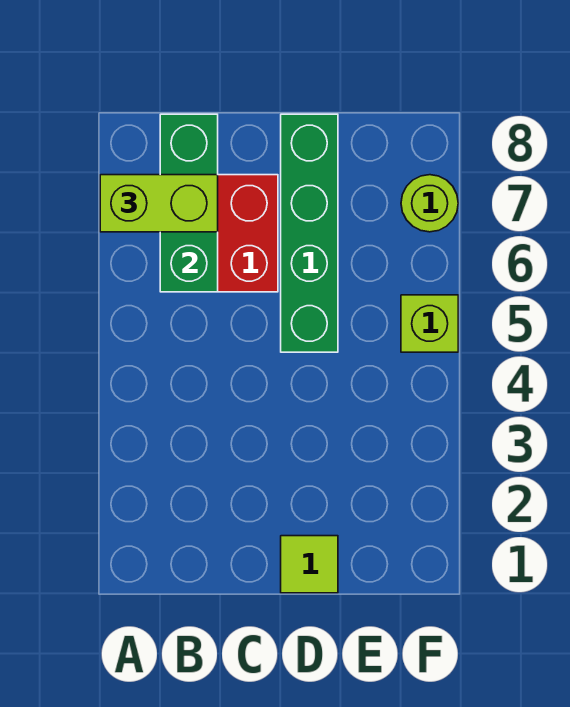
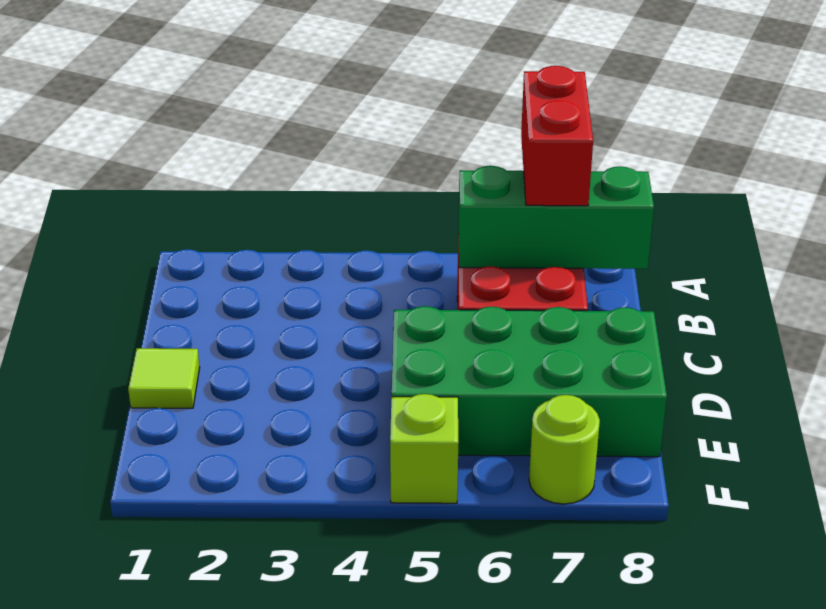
lime brick A7:B7 level 3 -> red brick A7:B7 level 3
green brick D5:D8 level 1 -> green brick D5:E8 level 1

